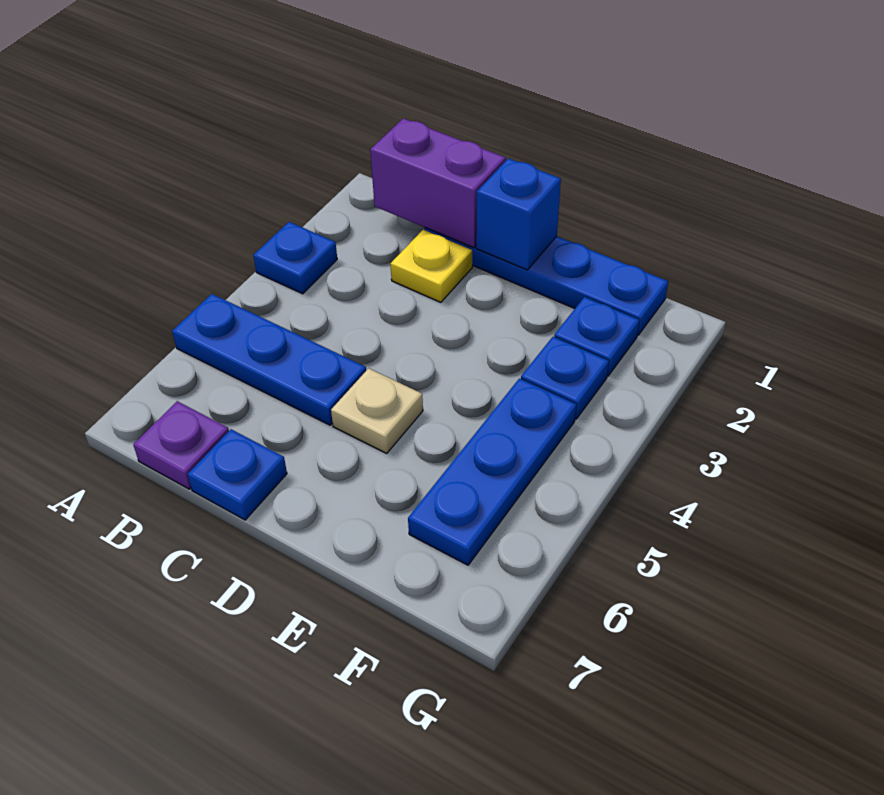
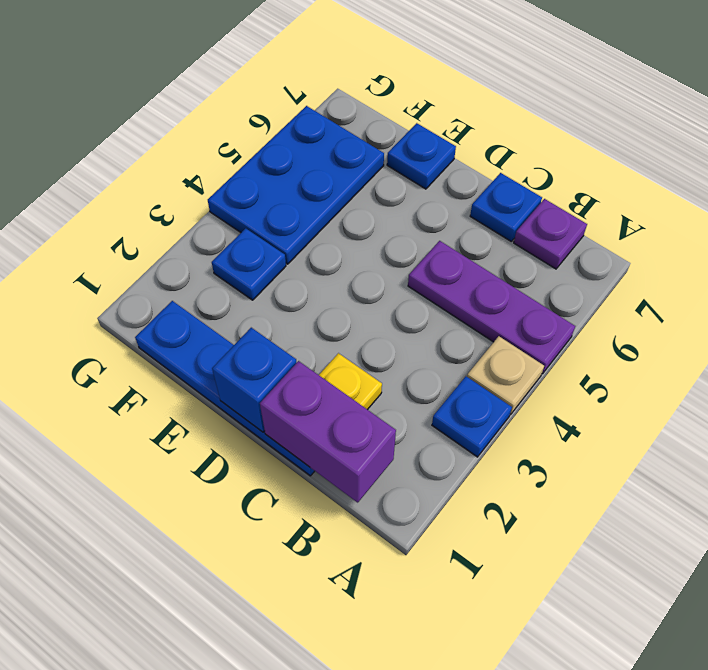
blue plate A5:C5 level 1 -> purple plate A5:C5 level 1
tan plate D5 level 1 -> tan plate A4 level 1
blue plate F2 level 1 -> blue plate E7 level 1
blue plate F4:F6 level 1 -> blue plate F4:G6 level 1

